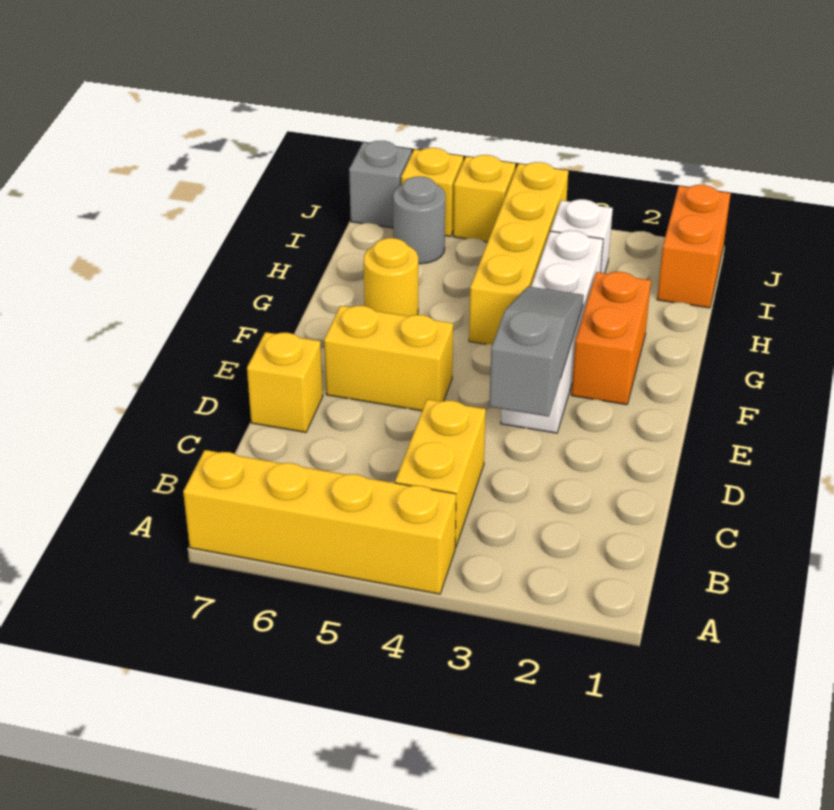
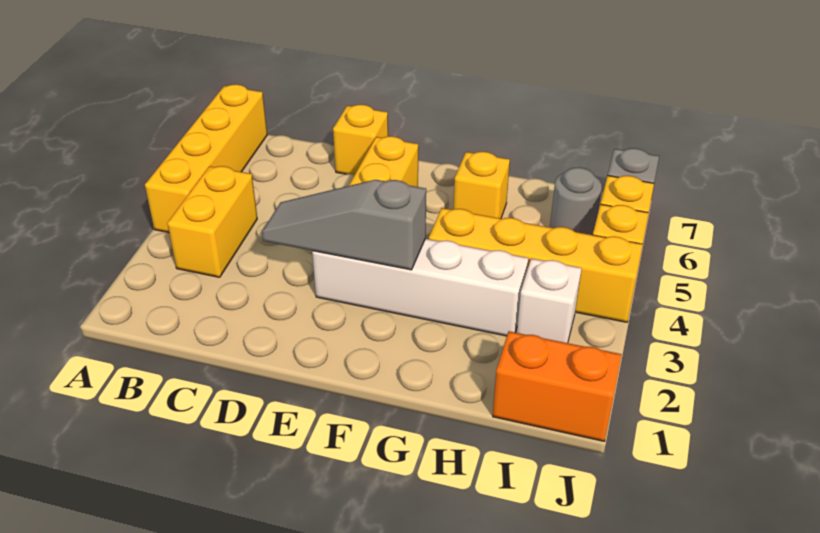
yellow brick B4:C4 level 1 -> yellow brick B3:B4 level 1
grey slope D3:F3 level 2 top D -> grey slope D3:F3 level 2 top F
orange brick F2:G2 level 1 -> none
yellow round brick G6 level 1 -> yellow brick G6 level 1

